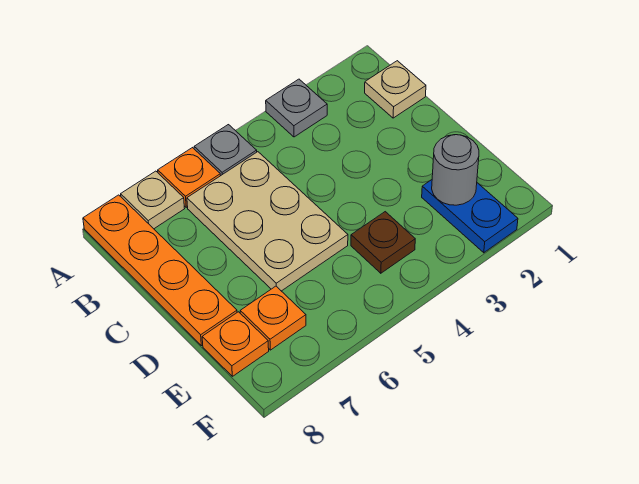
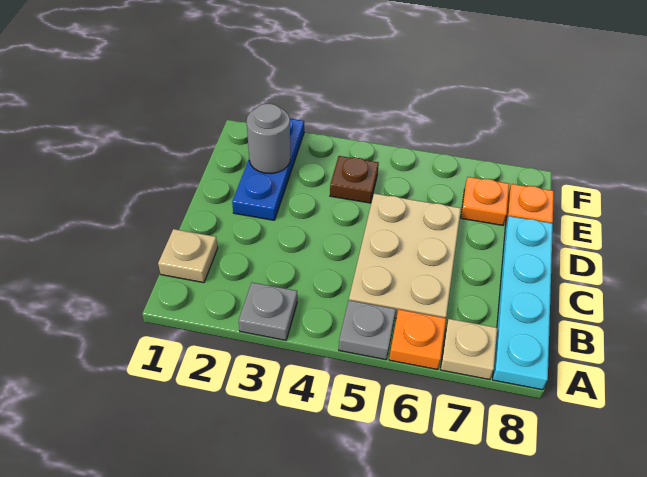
orange plate A8:D8 level 1 -> cyan plate A8:D8 level 1
blue plate E2:F2 level 1 -> blue plate D2:F2 level 1

